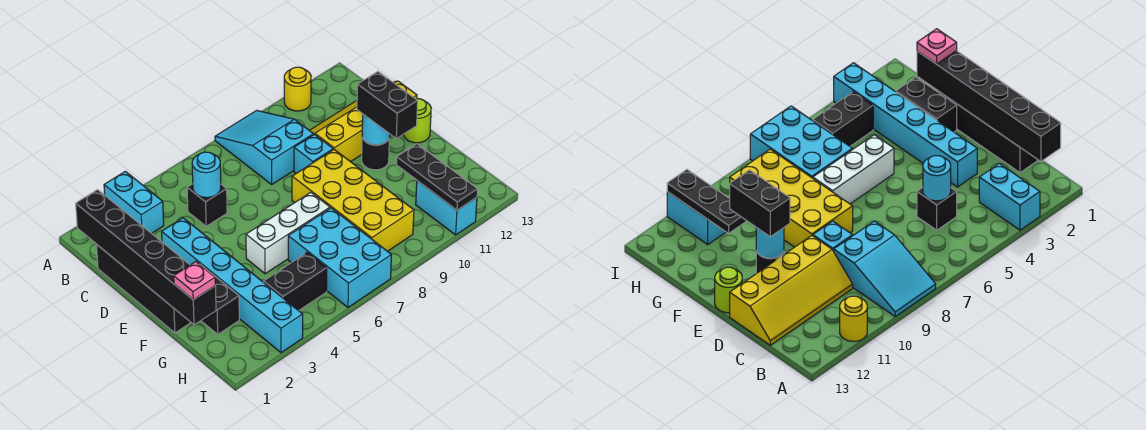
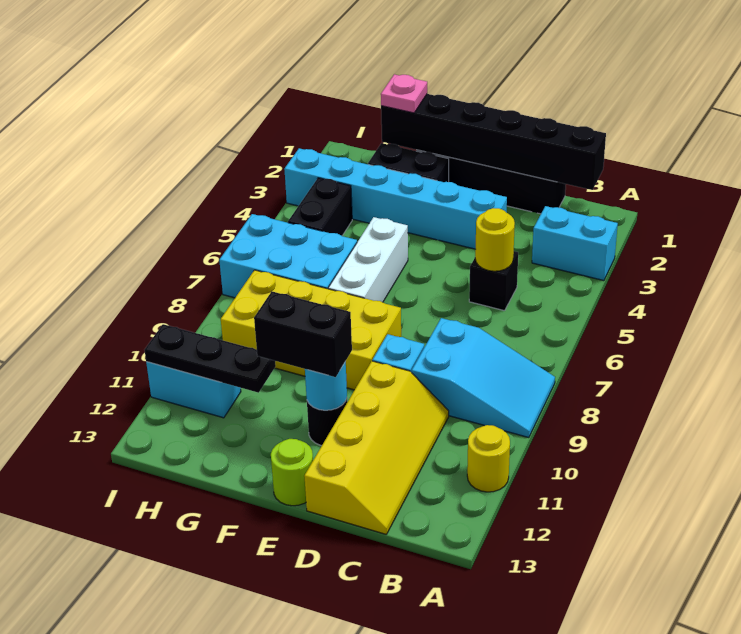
cyan round brick C5 level 2 -> yellow round brick C5 level 2

